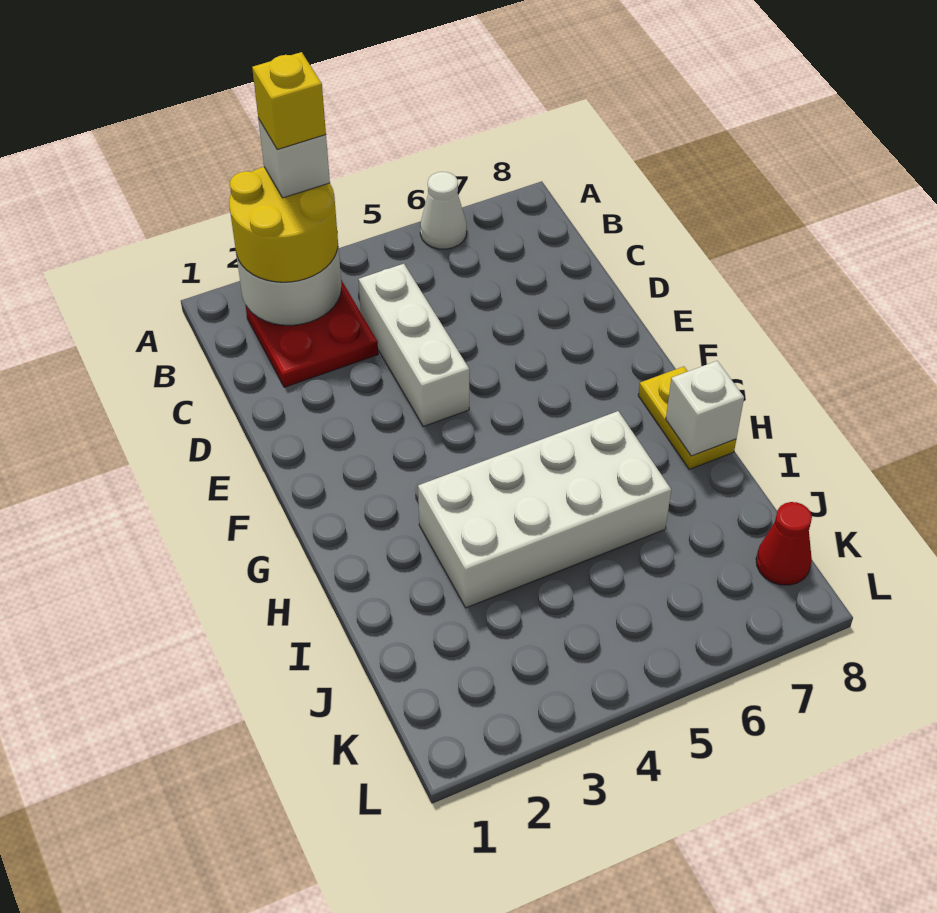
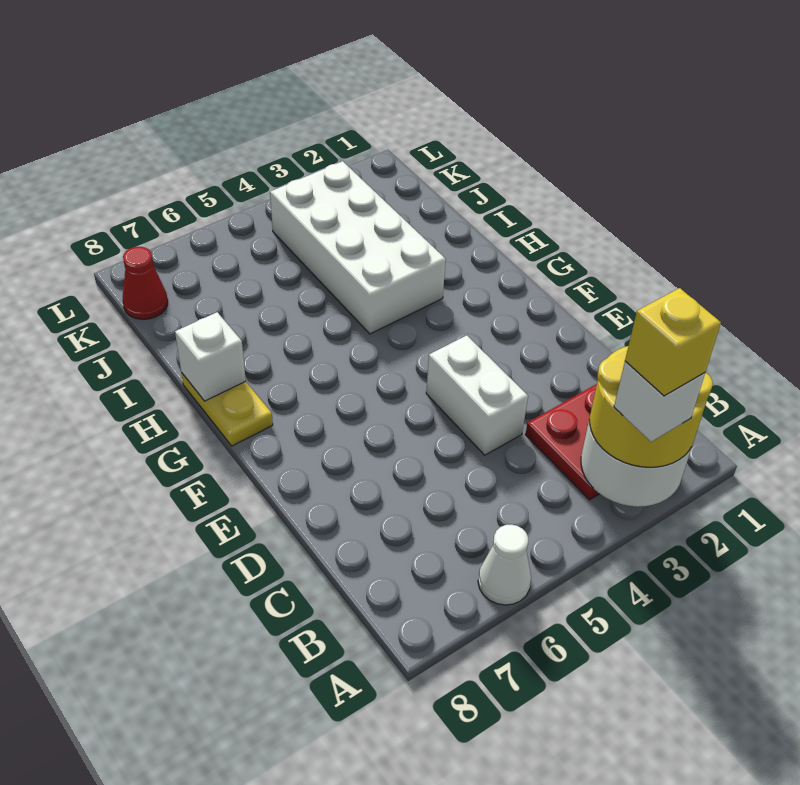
white brick C4:E4 level 1 -> white brick D4:E4 level 1
white brick H3:I6 level 1 -> white brick H3:K4 level 1

